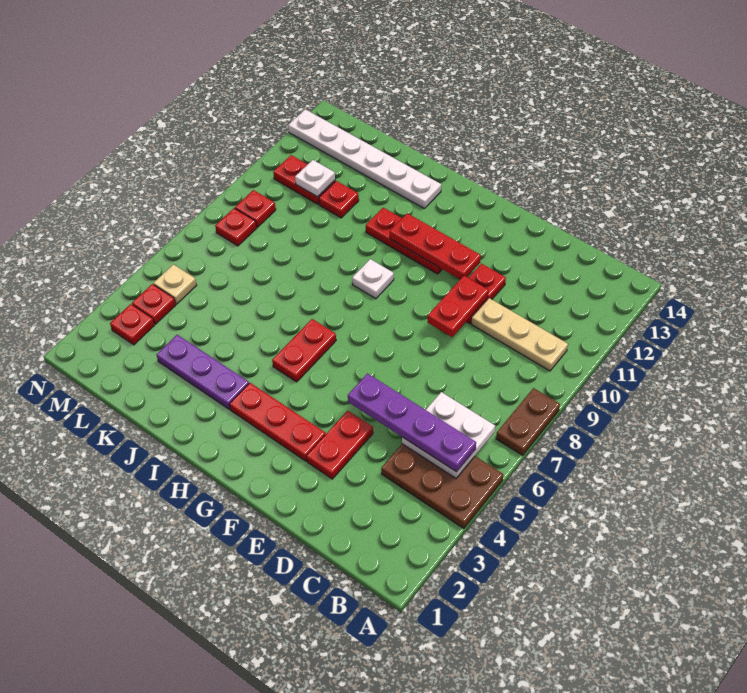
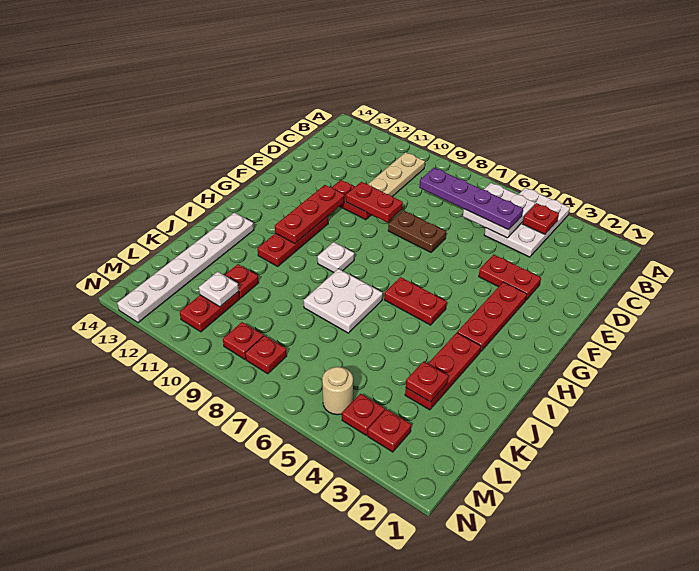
brown plate A4:C5 level 1 -> white plate A4:C5 level 1
brown plate A7:A8 level 1 -> brown plate E7:E8 level 1
none -> red plate B4 level 2
purple plate B5:E5 level 3 -> purple plate C5:C8 level 3
purple plate I3:K3 level 1 -> red plate I3:K3 level 1
none -> white plate I7:J8 level 1
none -> red plate K3 level 2
tan plate M5 level 1 -> tan round brick M5 level 1

